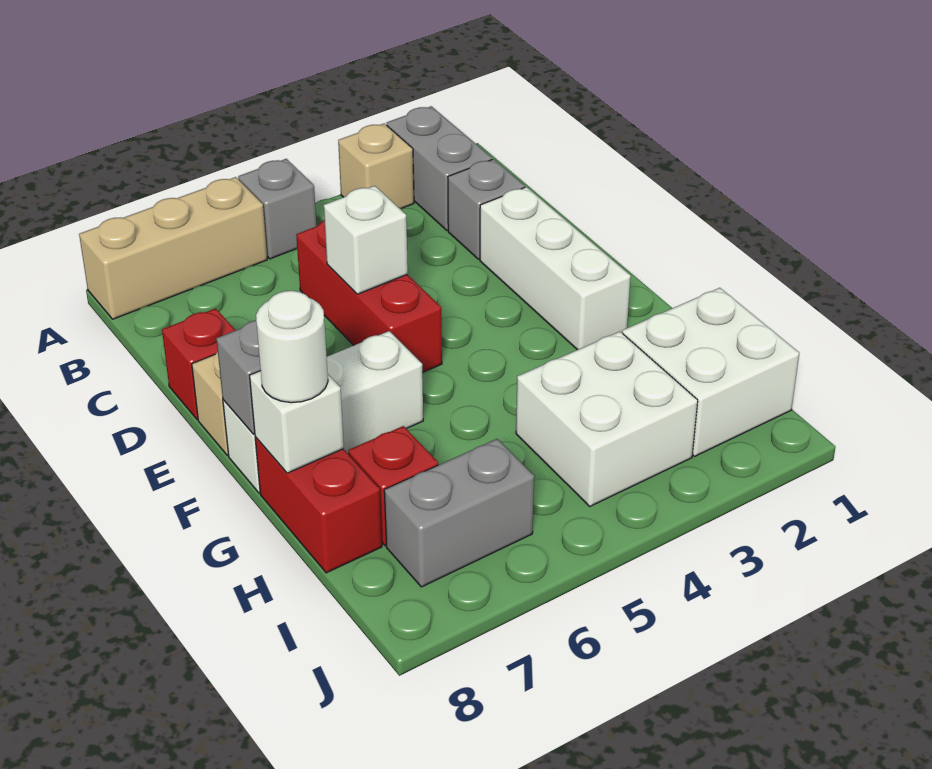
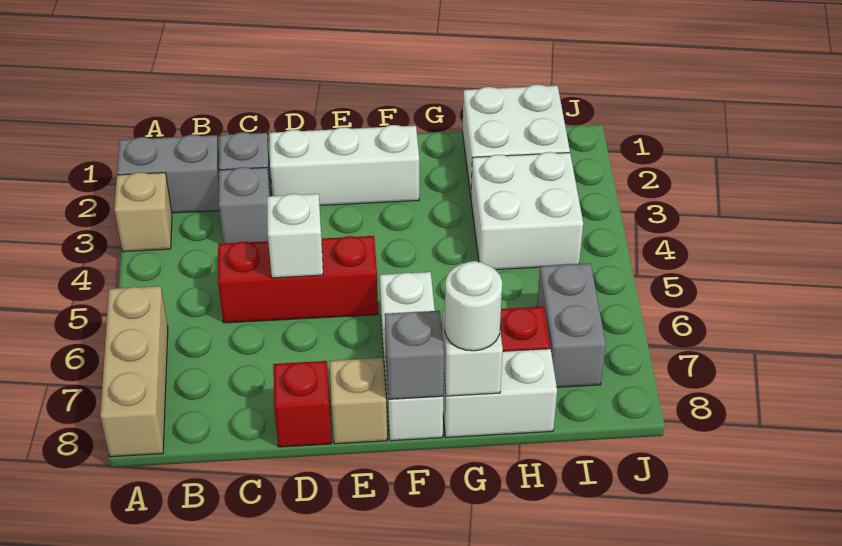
grey brick A5 level 1 -> grey brick C3 level 1
red brick G8:H8 level 1 -> white brick G8:H8 level 1

